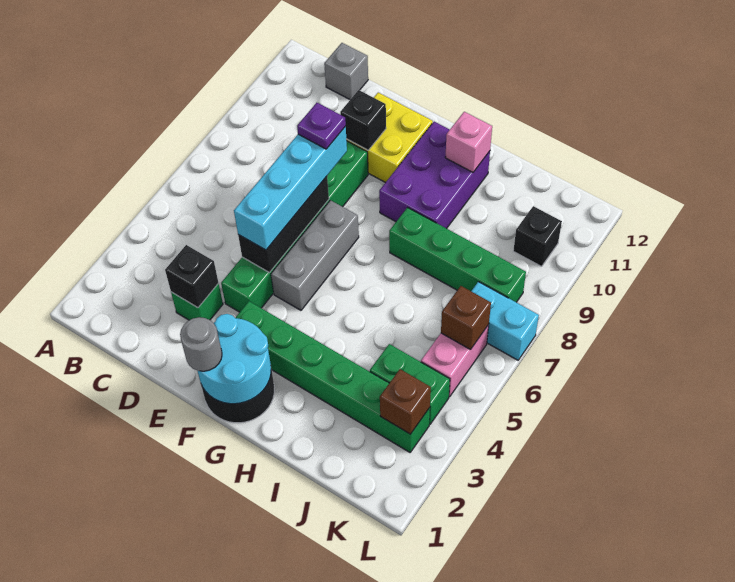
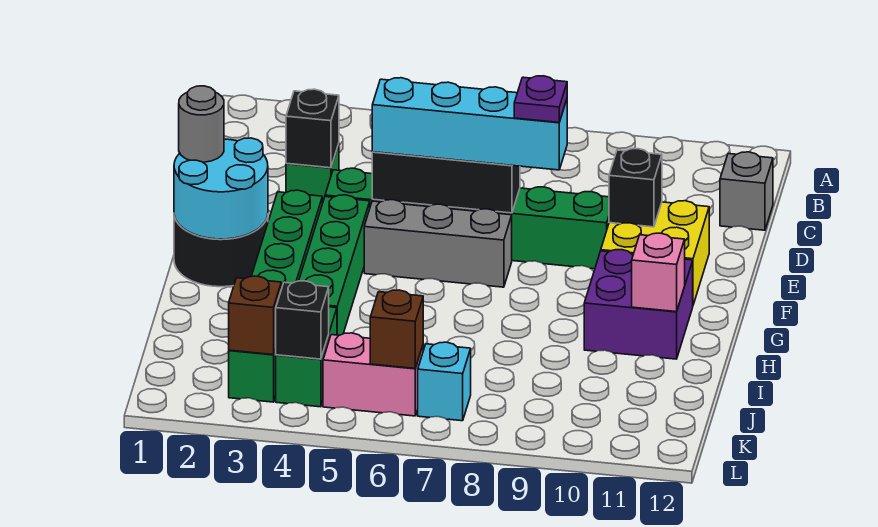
purple brick G9:H11 level 1 -> purple brick G10:H11 level 1
green brick H8:K8 level 1 -> green brick F4:I4 level 1
cyan brick K7:L7 level 1 -> cyan brick K7 level 1
black brick K10 level 1 -> black brick K4 level 2

